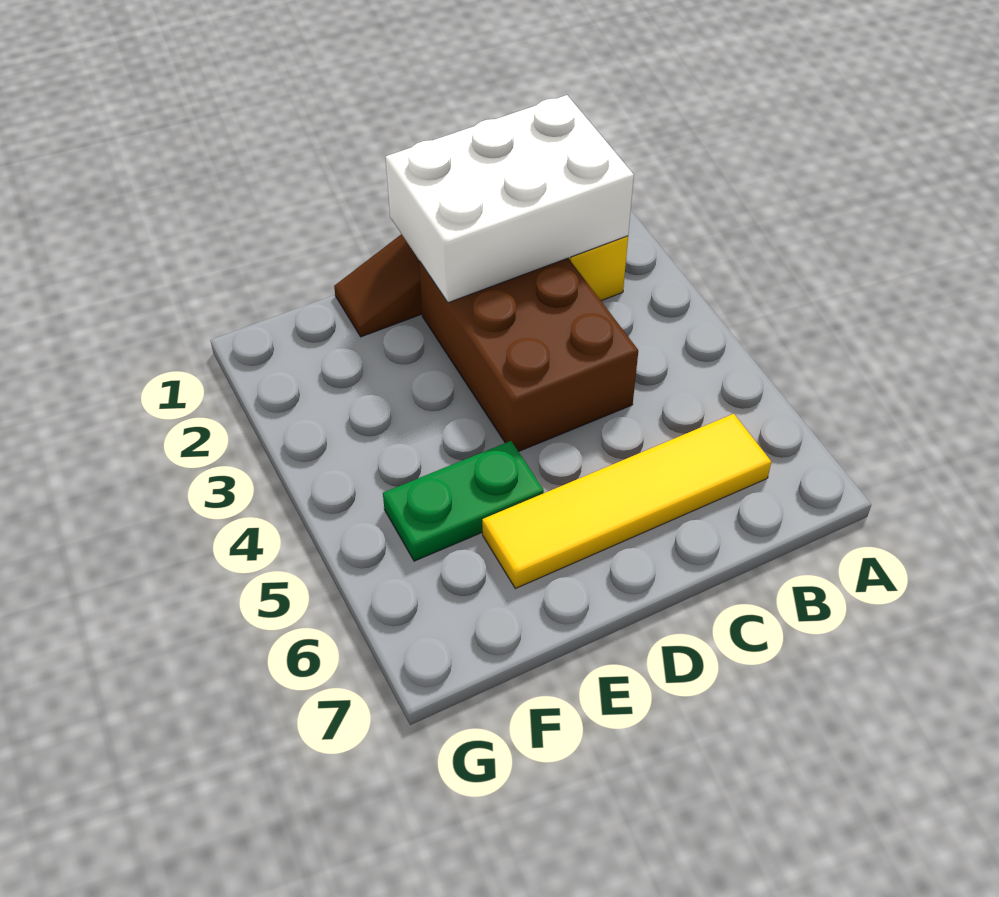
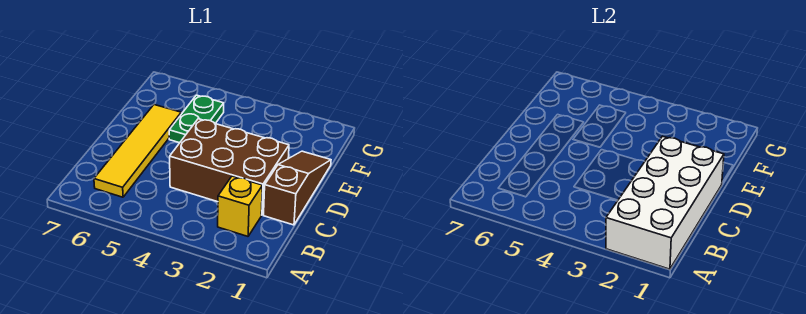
white brick B1:D2 level 2 -> white brick A1:D2 level 2

